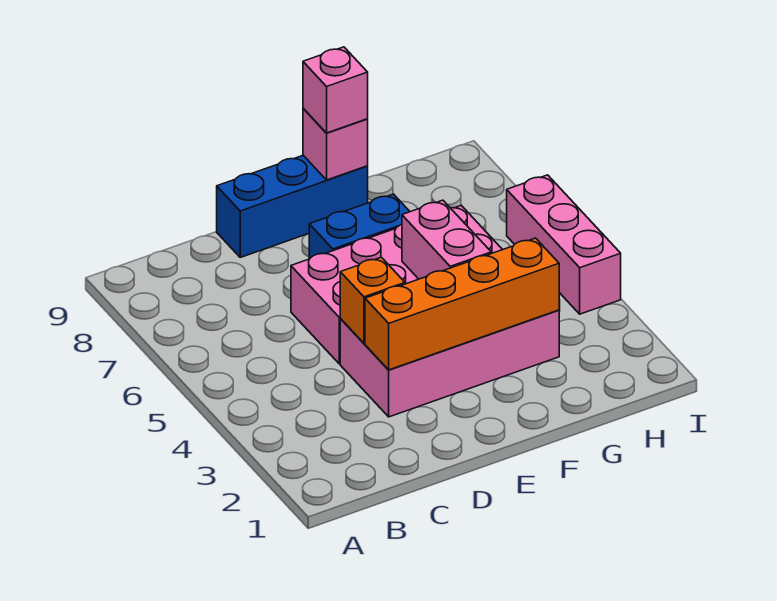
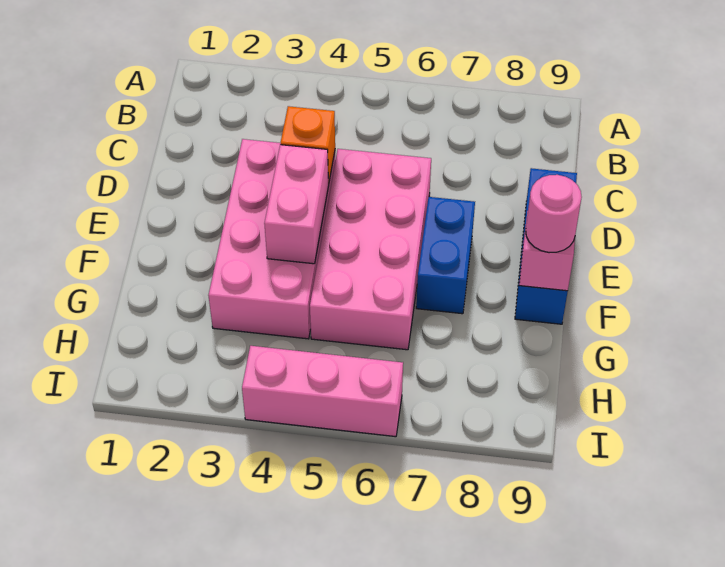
orange brick D3:G3 level 2 -> none
pink brick F4:F5 level 2 -> pink brick E4:F4 level 2
pink brick F9 level 3 -> pink round brick F9 level 3

